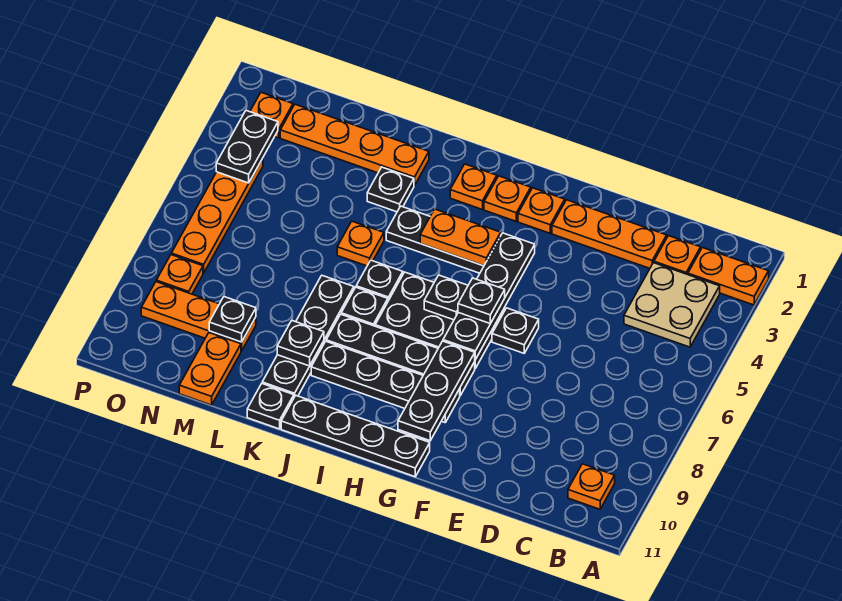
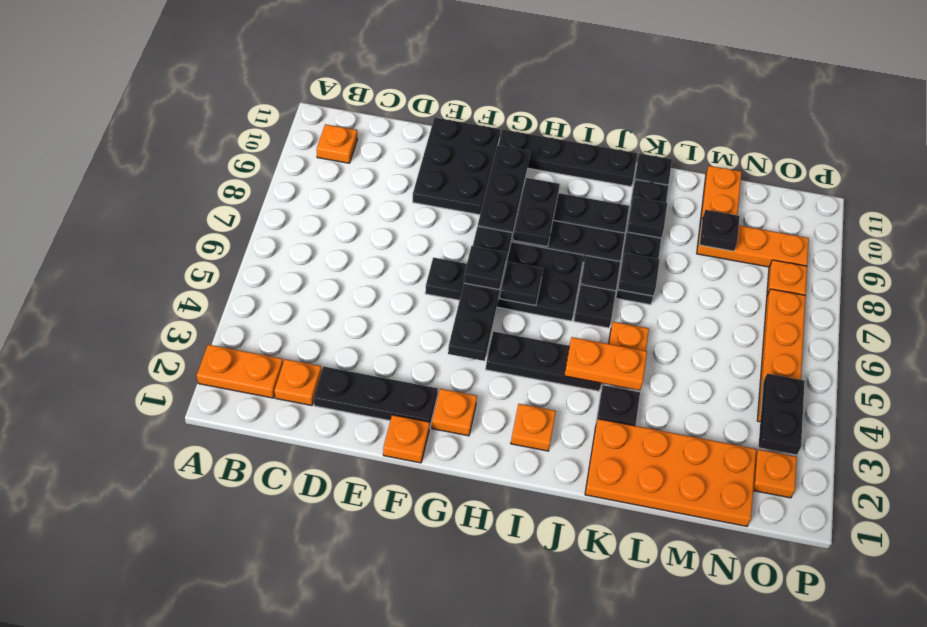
tan plate B3:C4 level 1 -> none
orange plate D2:F2 level 1 -> black plate D2:F2 level 1
none -> black plate E9:F11 level 1
orange plate H2 level 1 -> orange plate F1 level 1
orange plate H4:I4 level 2 -> orange plate J4:K4 level 2
none -> black plate H8:H9 level 2
orange plate K2:N2 level 1 -> orange plate K1:N2 level 1
none -> black plate K7 level 2

